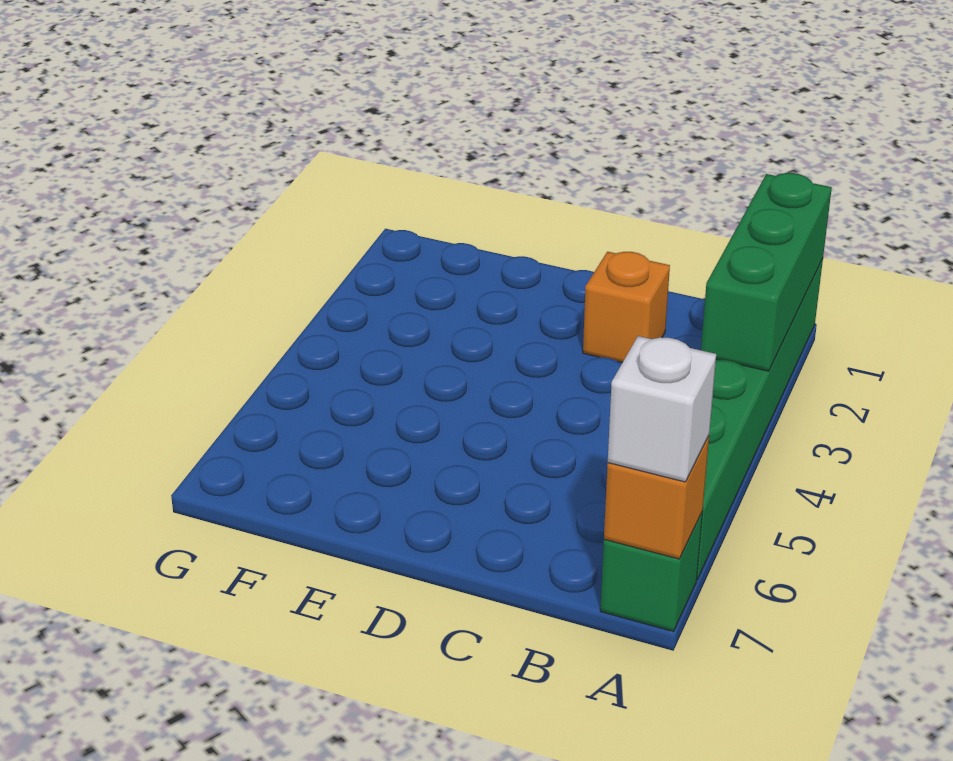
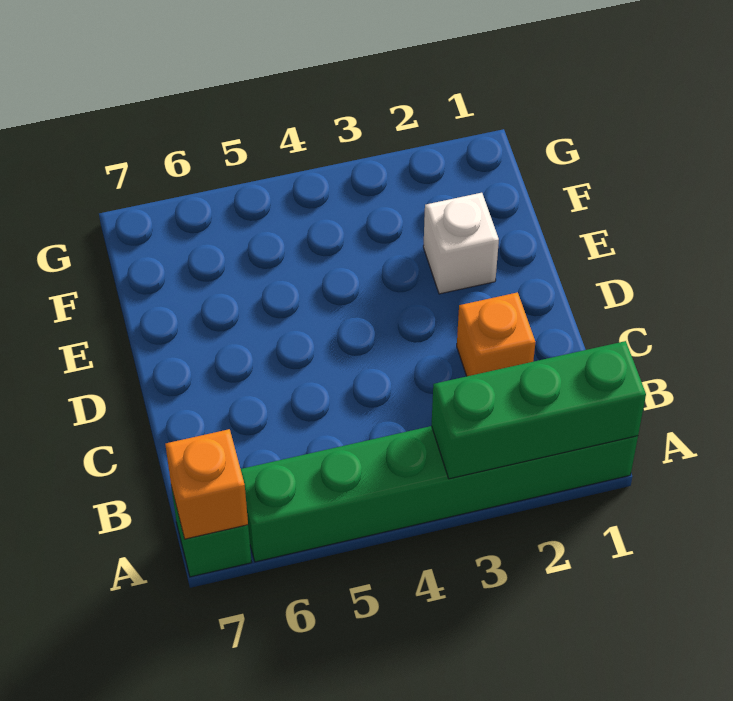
white brick A7 level 3 -> white brick E2 level 1

